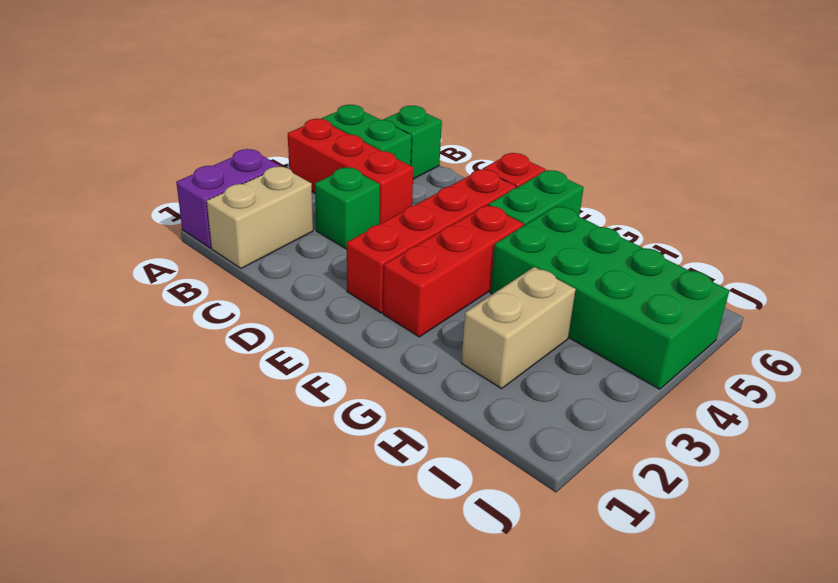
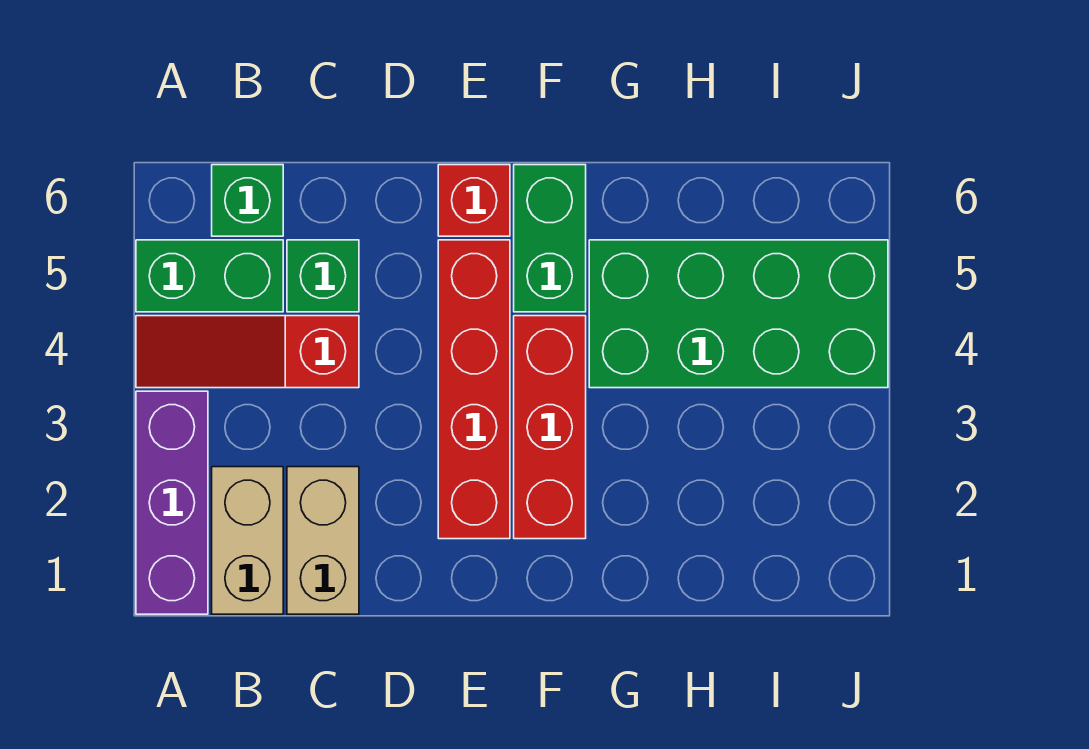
purple brick A1:A2 level 1 -> purple brick A1:A3 level 1
red brick A4:C4 level 1 -> red slope A4:C4 level 1 top C
green brick C3 level 1 -> green brick C5 level 1
tan brick H2:H3 level 1 -> tan brick C1:C2 level 1

